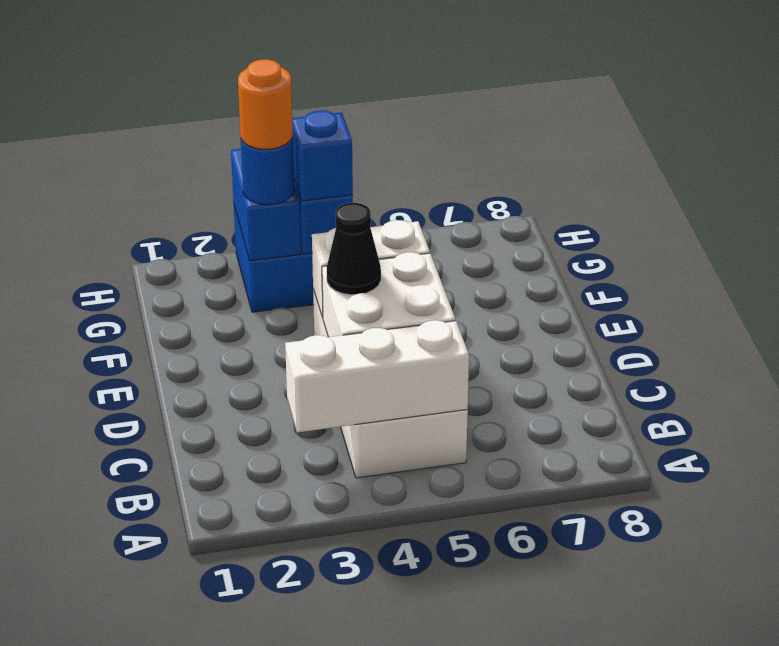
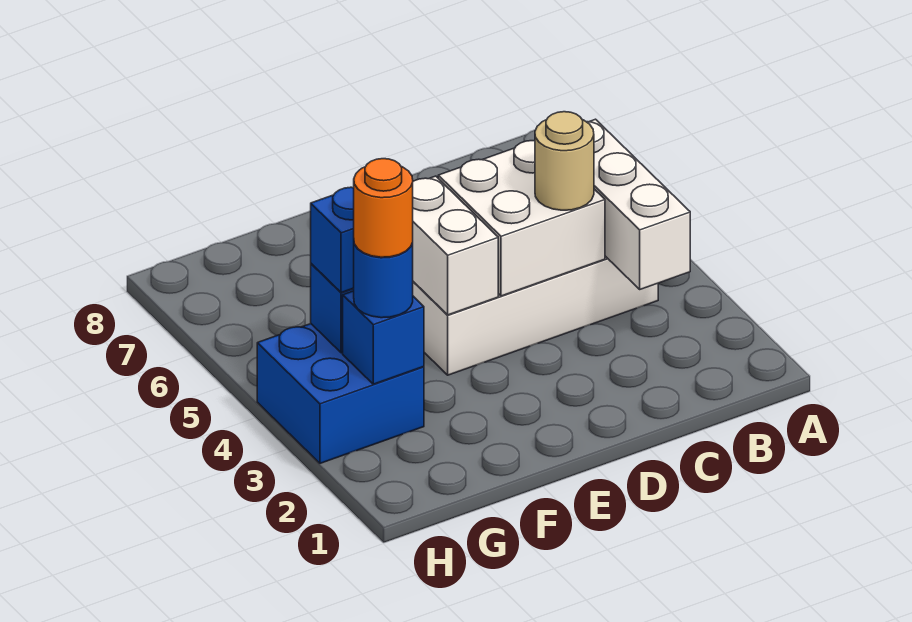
none -> tan round brick C4 level 3
black cone D4 level 3 -> none
blue brick G3:H3 level 2 -> blue brick G3 level 2

